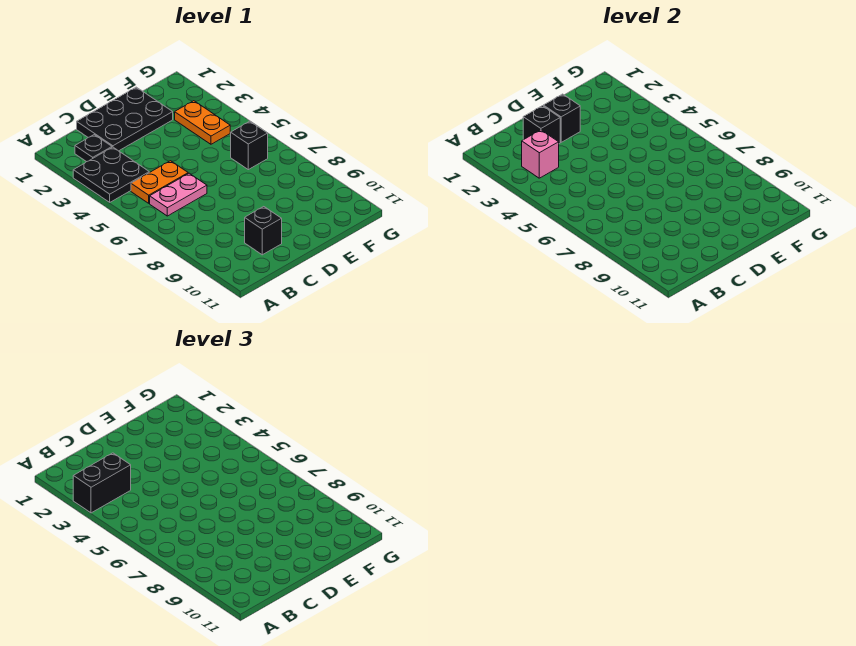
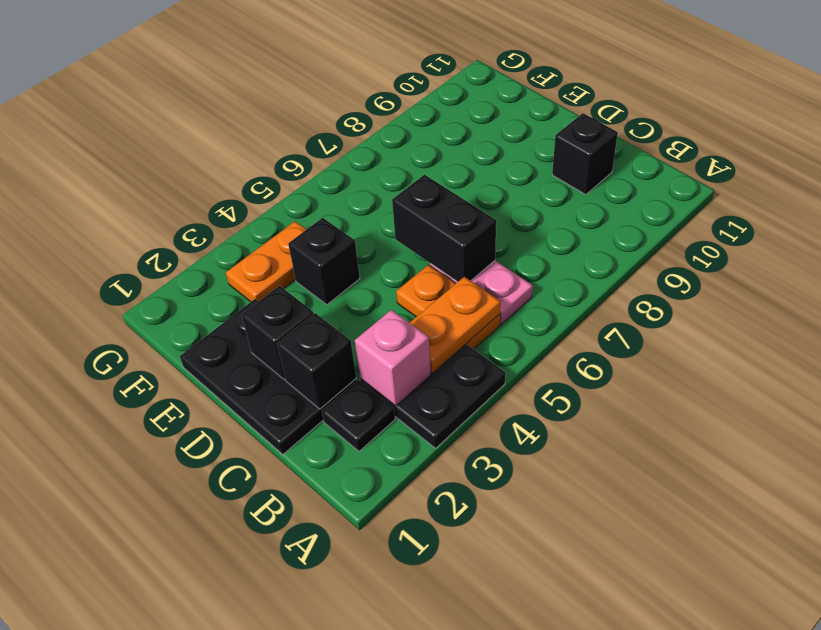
black brick A3:B3 level 3 -> black brick C6:D6 level 2
none -> orange plate B4:B5 level 2
black brick F6 level 1 -> black brick E4 level 1

